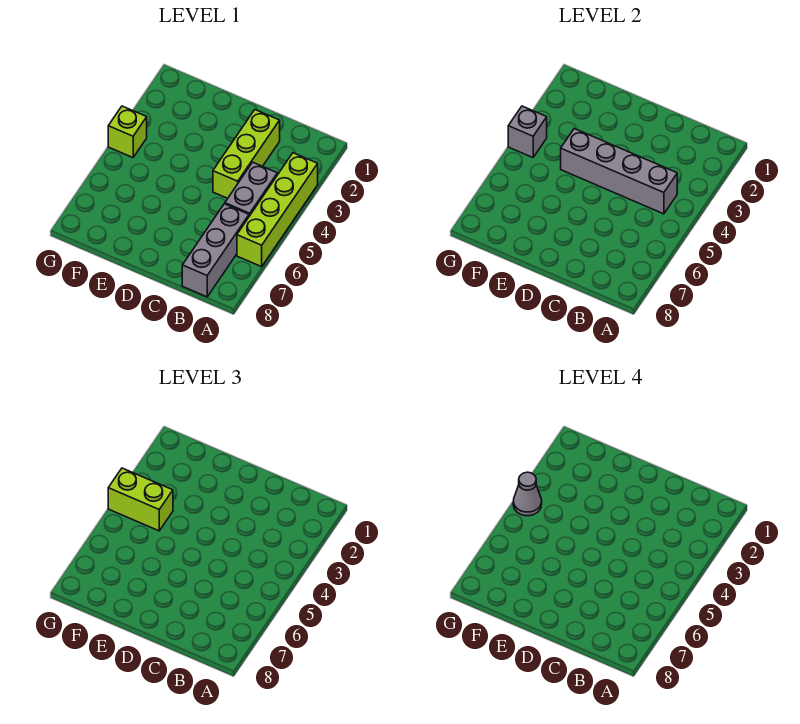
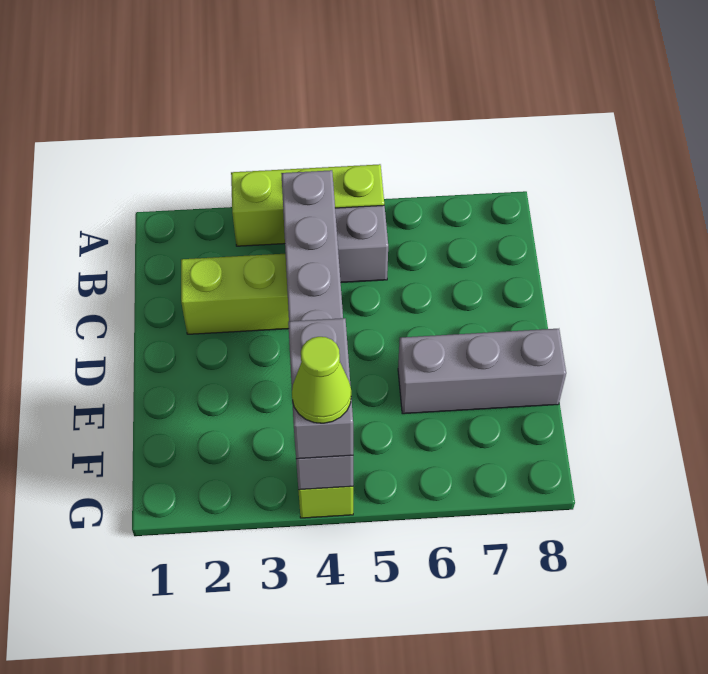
lime brick A3:A6 level 1 -> lime brick A3:A5 level 1
grey brick B6:B8 level 1 -> grey brick E6:E8 level 1
lime brick F4:G4 level 3 -> grey brick F4:G4 level 3
grey cone G4 level 4 -> lime cone G4 level 4

